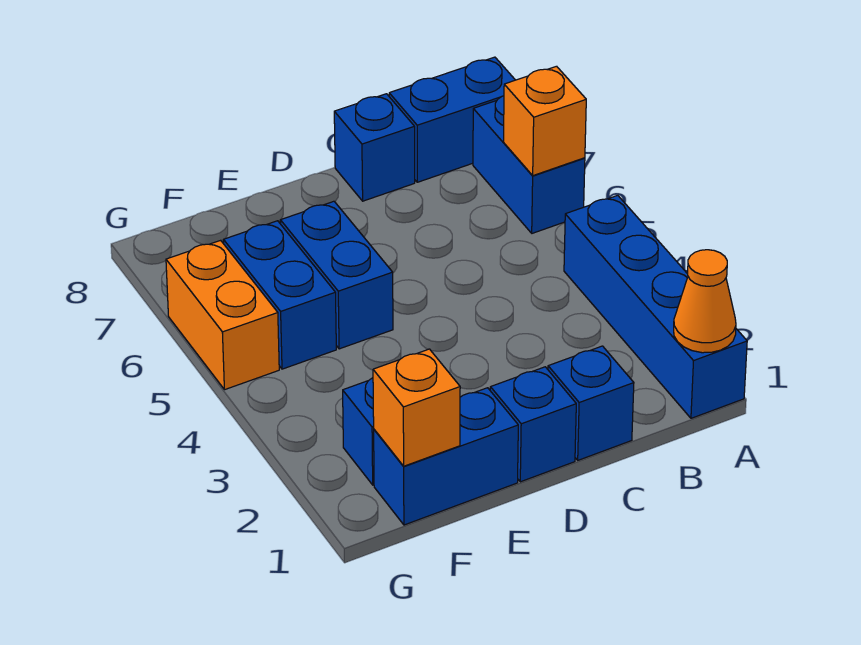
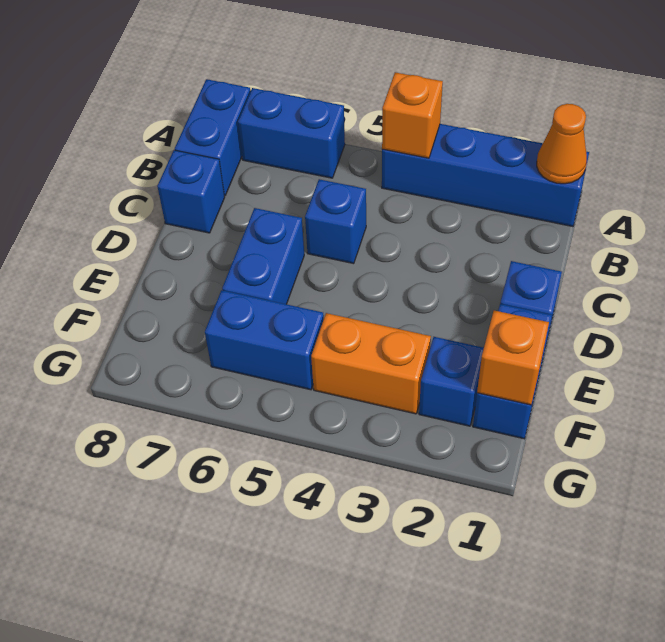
orange brick A6 level 2 -> orange brick A4 level 2
blue brick C1 level 1 -> blue brick C5 level 1
blue brick E5:E6 level 1 -> blue brick D6:E6 level 1
orange brick G5:G6 level 1 -> orange brick F3:F4 level 1

